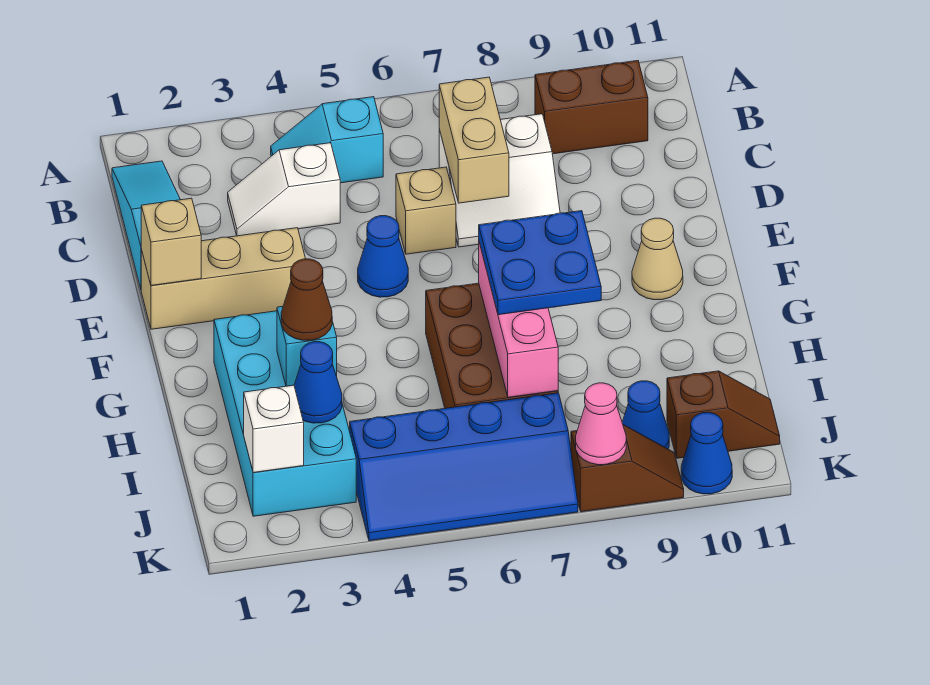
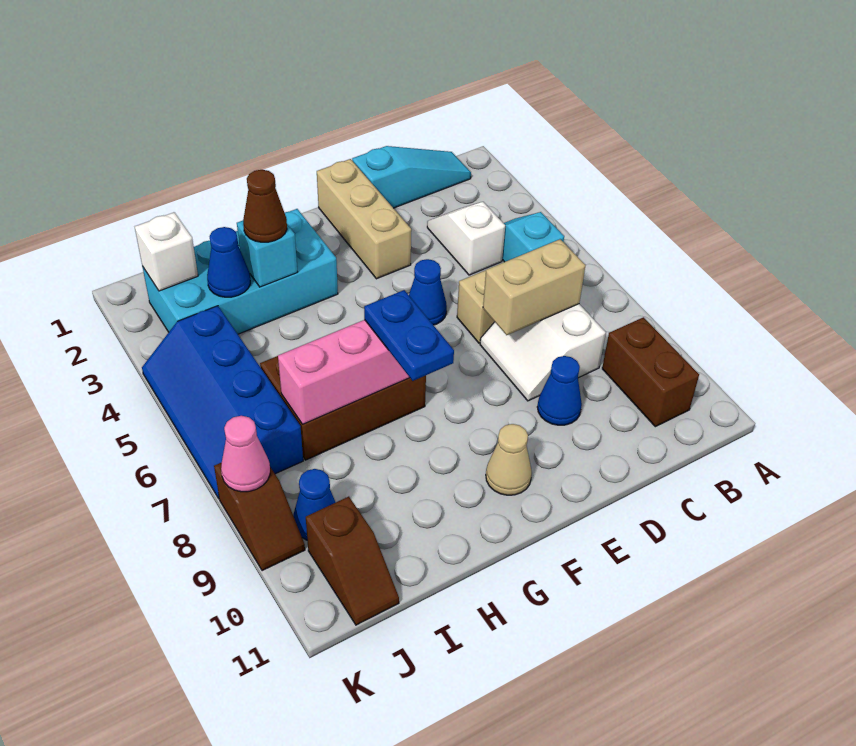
tan brick E1 level 2 -> none
blue plate G7:H8 level 3 -> blue plate G7:G8 level 3
blue cone K10 level 1 -> blue cone D9 level 1

